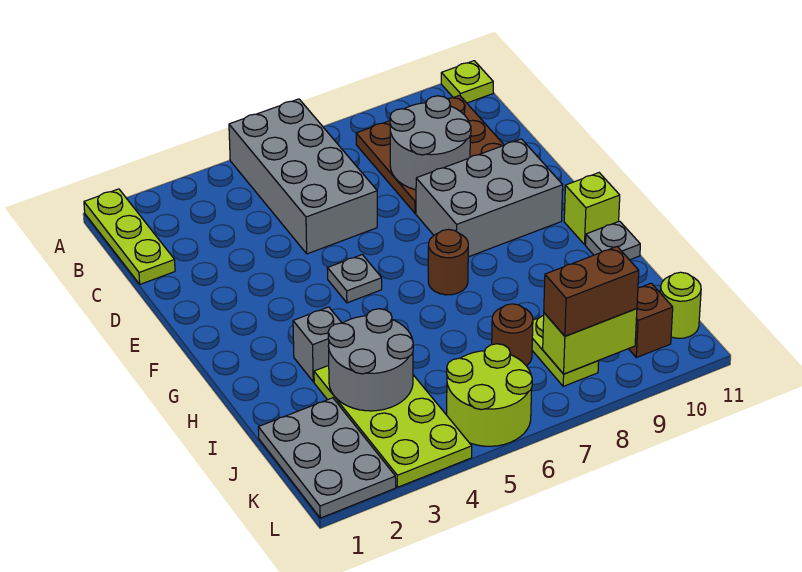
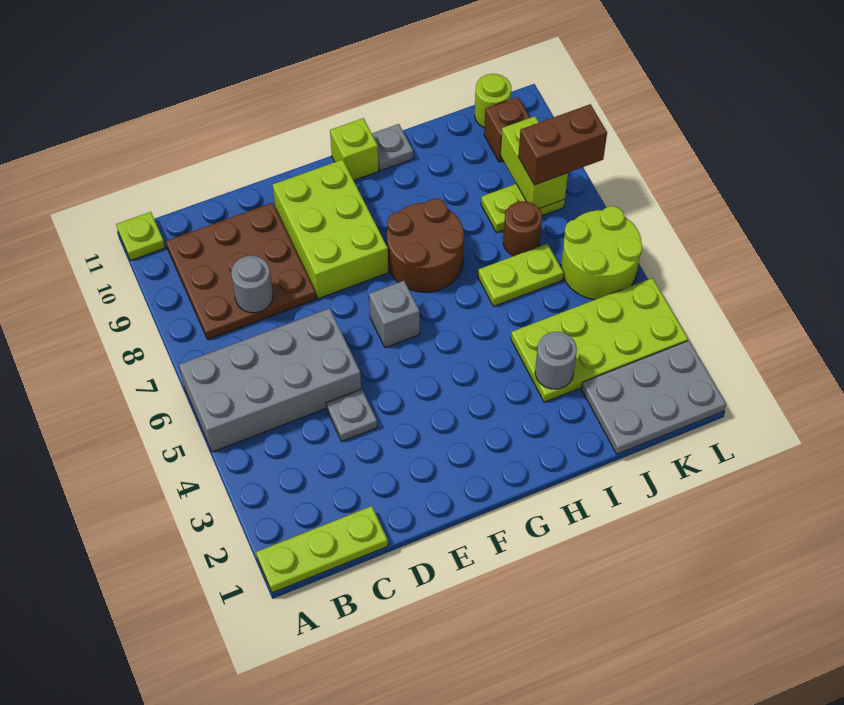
grey round brick C8:D9 level 2 -> grey round brick C8 level 2
grey brick E8:F10 level 1 -> lime brick E8:F10 level 1
grey plate F5 level 1 -> grey plate D4 level 1
brown round brick G7 level 1 -> brown round brick G7:H8 level 1
grey brick H3 level 1 -> grey brick F6 level 1
grey round brick I3:J4 level 2 -> grey round brick I3 level 2
none -> lime plate I6:J6 level 1
brown brick K8:K9 level 3 -> brown brick K8:L8 level 3

